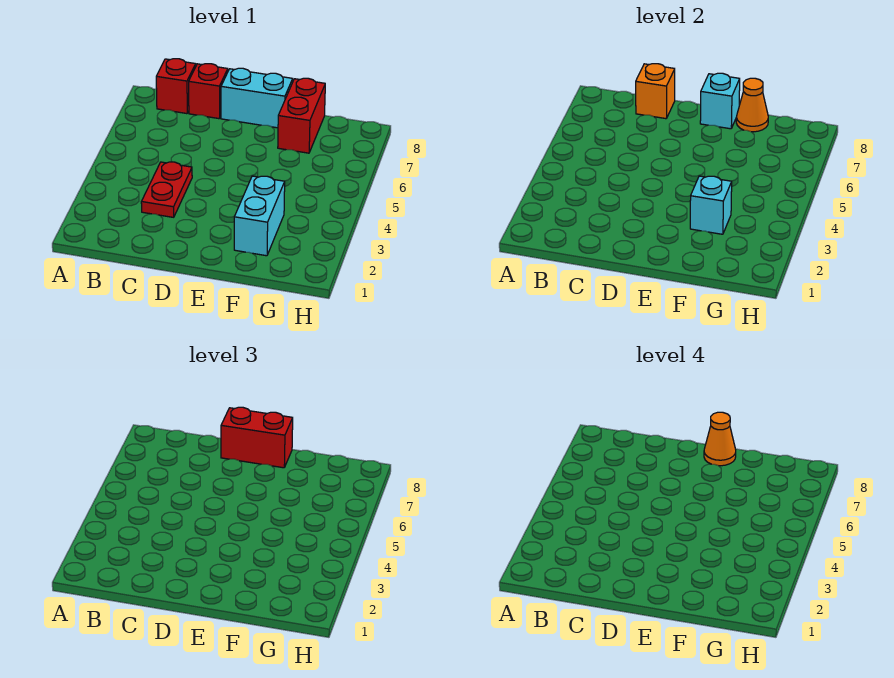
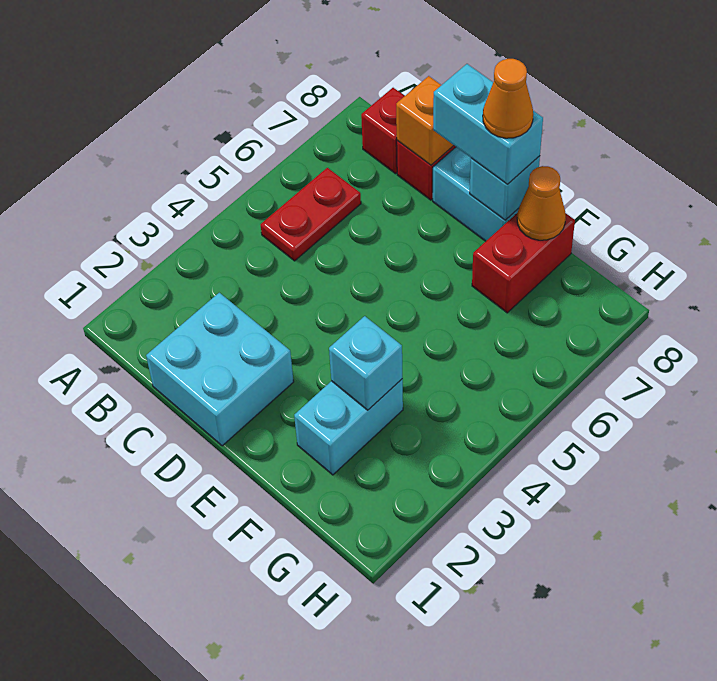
none -> cyan brick C1:D2 level 1
red plate C3:C4 level 1 -> red plate B5:B6 level 1
red brick D8:E8 level 3 -> cyan brick D8:E8 level 3

